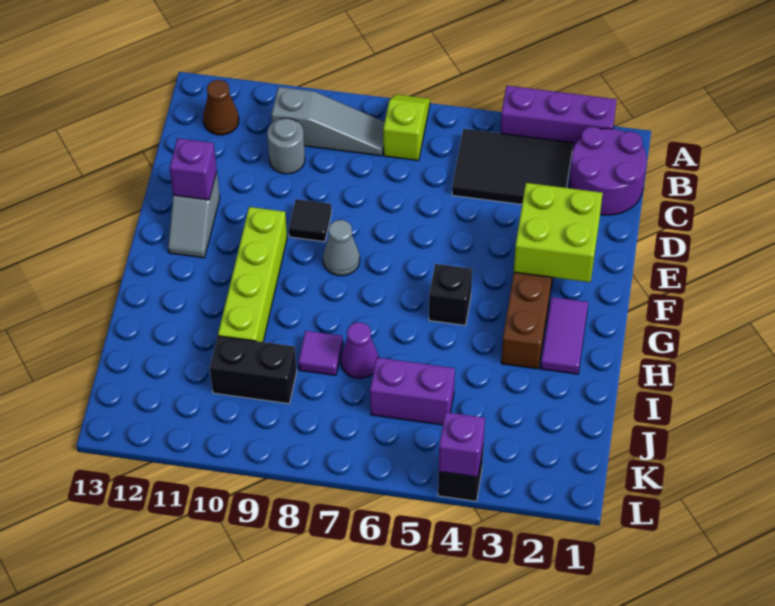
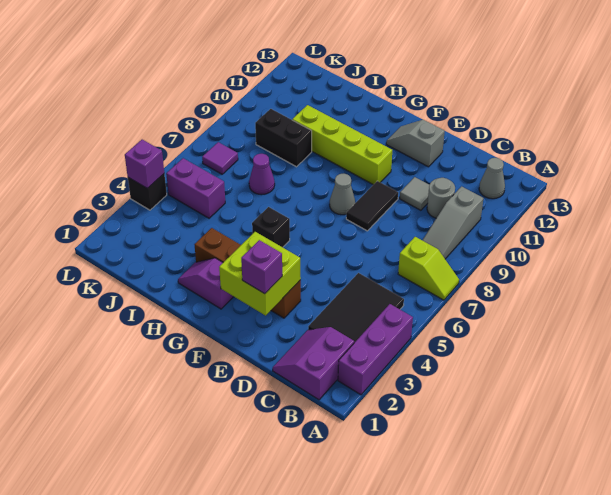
purple round brick B1:C2 level 1 -> purple slope B1:C2 level 1 top B
brown cone B12 level 1 -> grey cone B12 level 1
none -> grey tile D10 level 1
black tile E9 level 1 -> black tile E8:E9 level 1
purple brick E12 level 2 -> purple brick E2 level 3
purple tile G2:H2 level 1 -> purple slope G2:H2 level 1 top G
purple tile I8 level 1 -> purple tile K7 level 1
purple brick J5:J6 level 1 -> purple brick J5:K5 level 1
black brick J9:J10 level 1 -> black brick I9:J9 level 1

